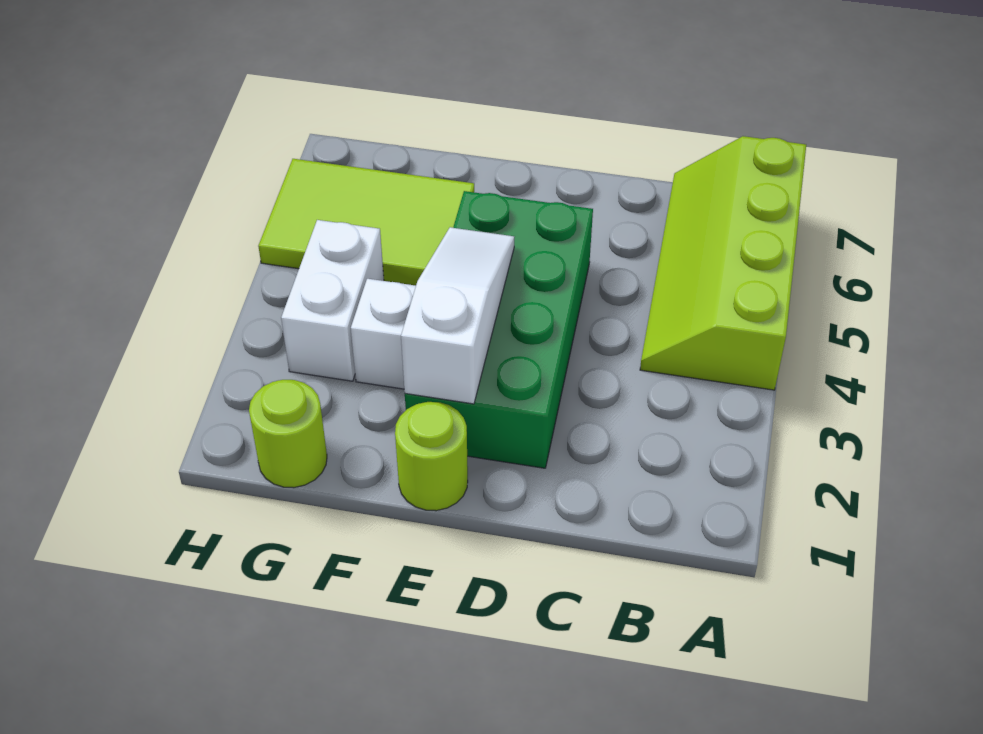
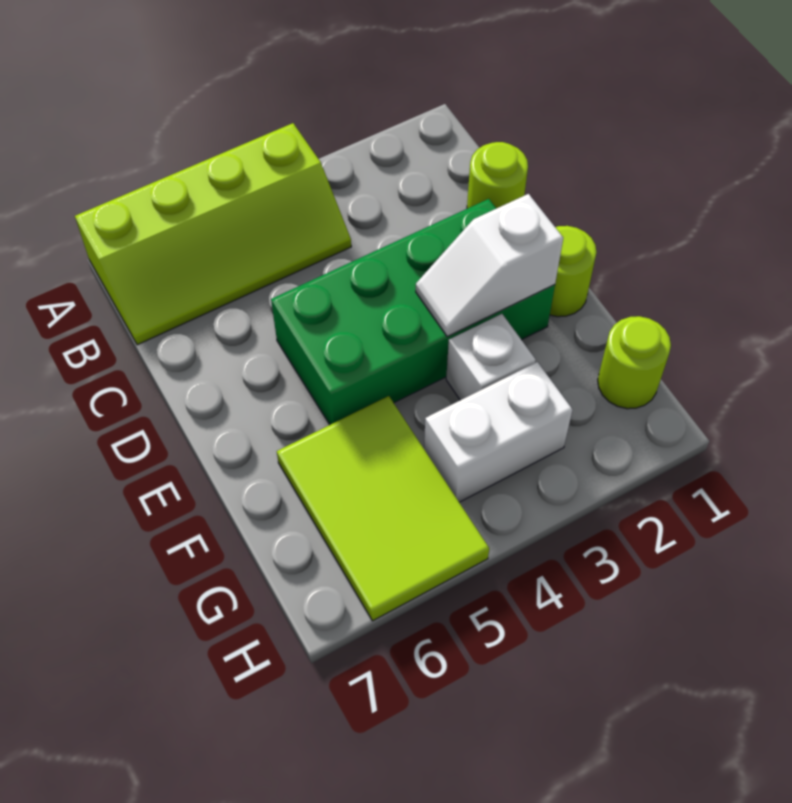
none -> lime round brick C1 level 1
white slope E2:E4 level 2 top 2 -> white slope E2:E3 level 2 top 2

